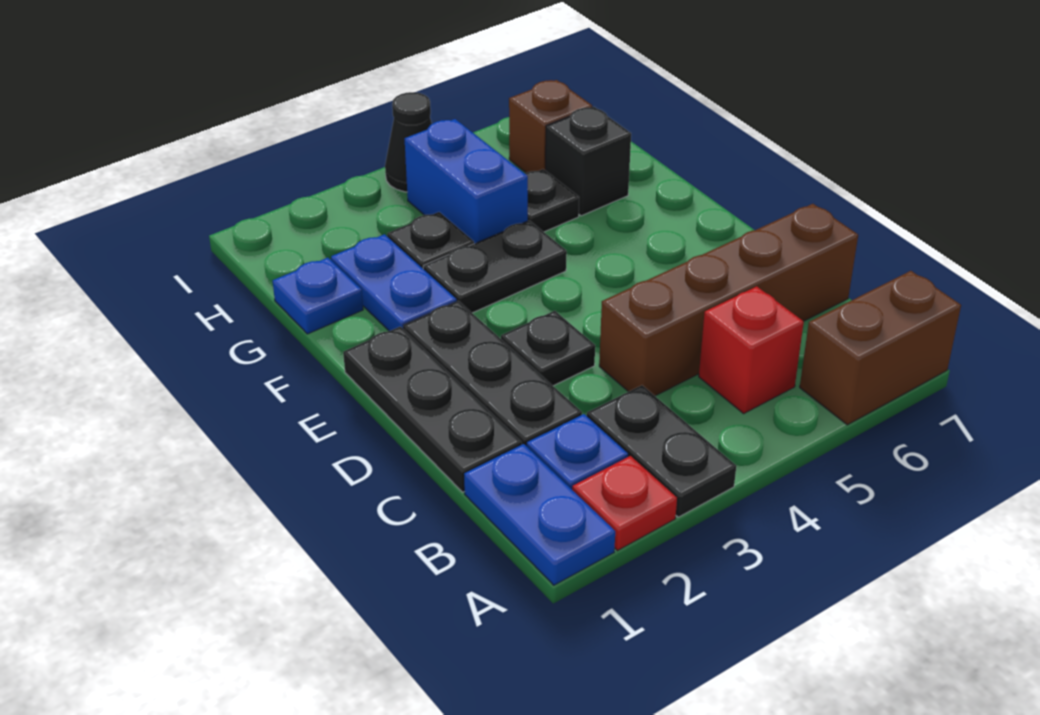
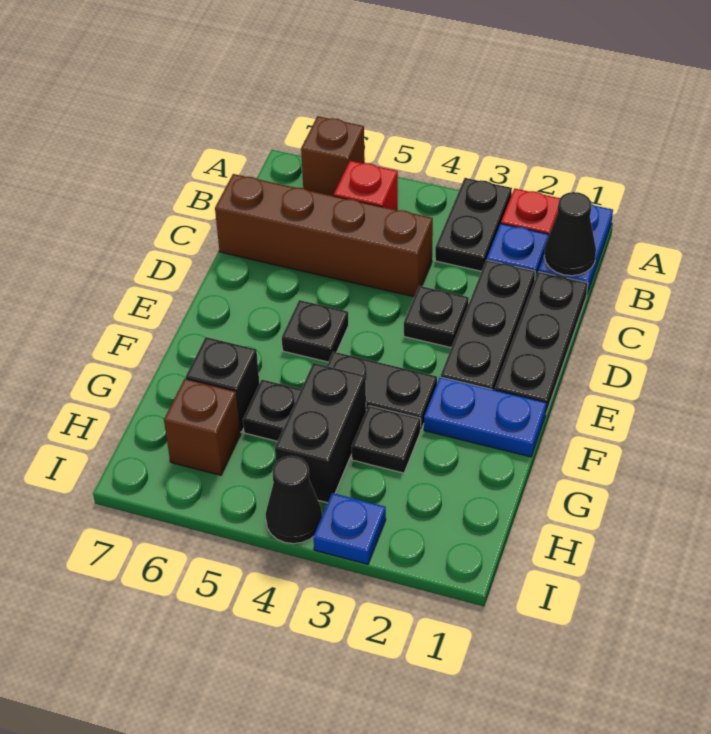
brown brick A6:A7 level 1 -> brown brick A6 level 1
none -> black cone B1 level 2
none -> black plate E5 level 1
blue plate F2:G2 level 1 -> blue plate F1:F2 level 1
blue plate G1 level 1 -> blue plate I3 level 1
blue brick G4:H4 level 1 -> black brick G4:H4 level 1

